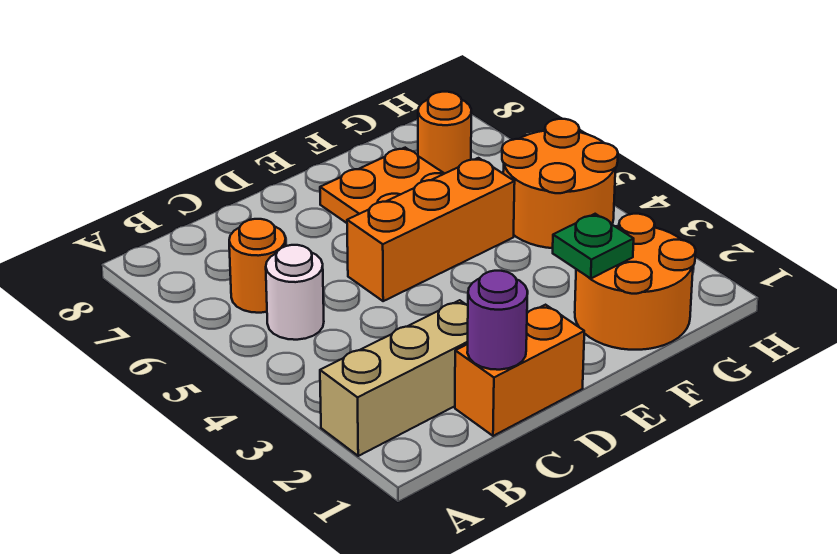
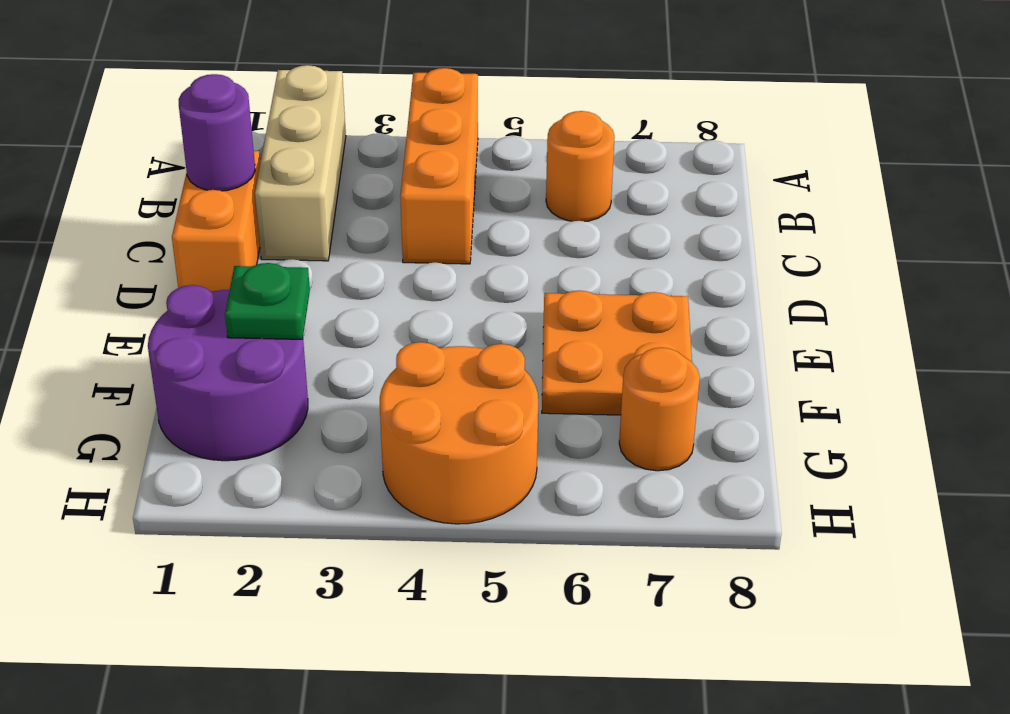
white round brick B5 level 1 -> none
orange brick D5:F5 level 1 -> orange brick A4:C4 level 1
orange round brick F1:G2 level 1 -> purple round brick F1:G2 level 1

